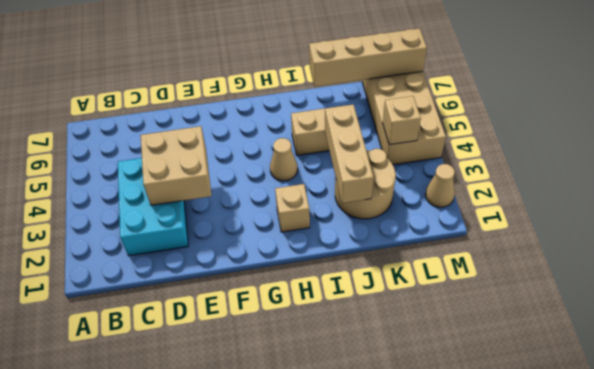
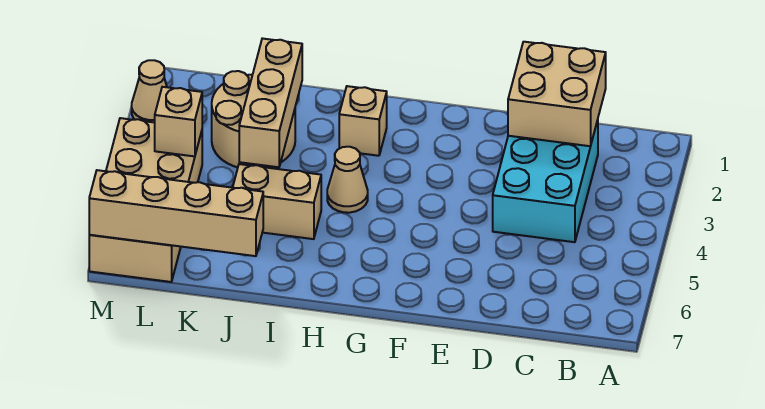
tan brick D3:E4 level 2 -> tan brick C1:D2 level 2

